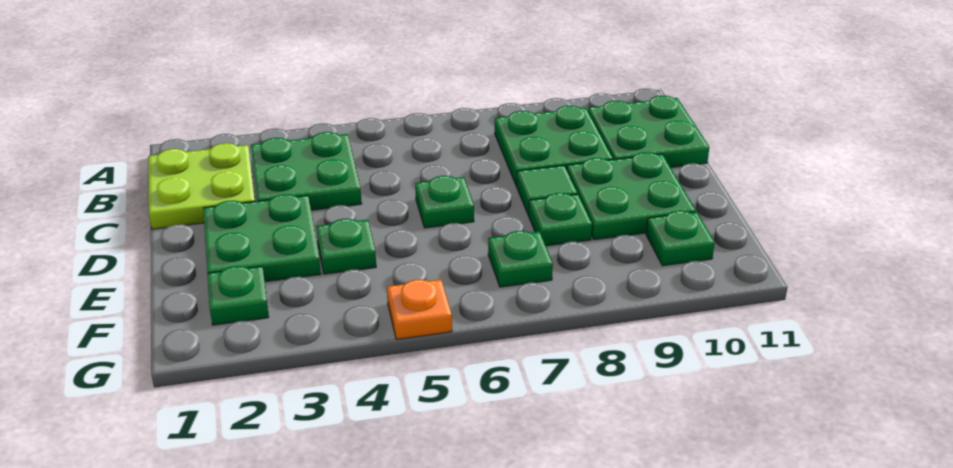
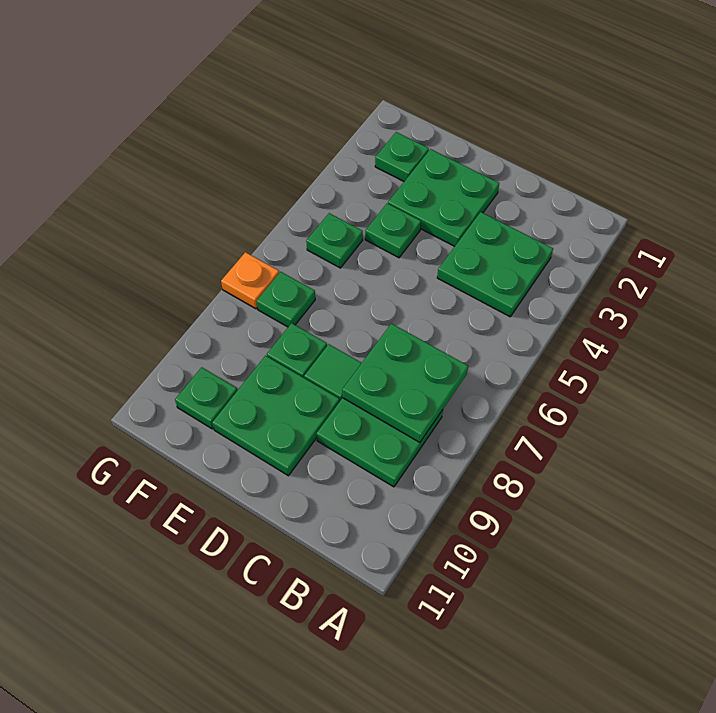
lime plate B1:C2 level 1 -> none
green plate B10:C11 level 1 -> green plate B7:C8 level 2
green plate D6 level 1 -> green plate F5 level 1
orange plate G5 level 1 -> orange plate G7 level 1

